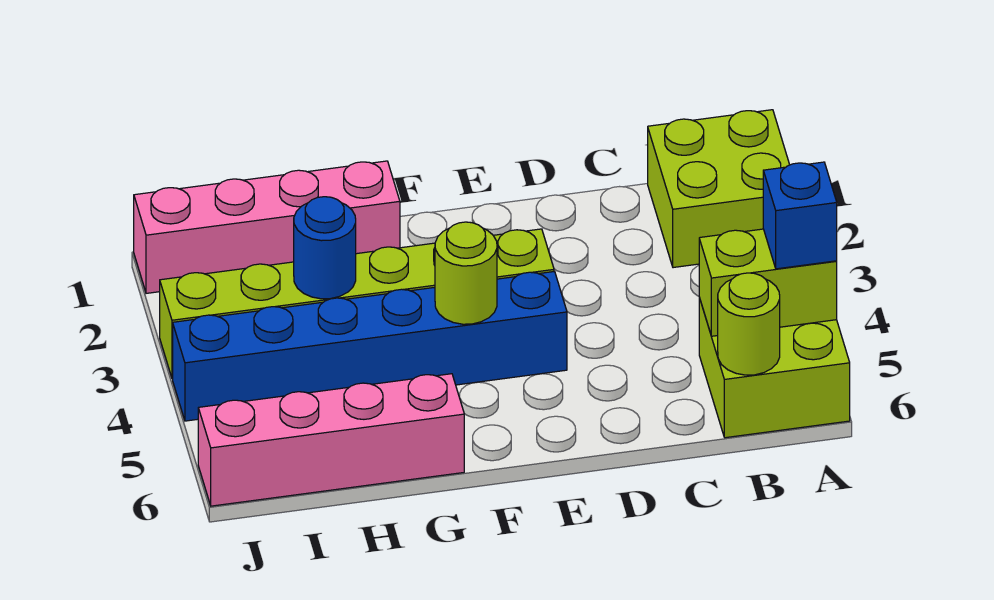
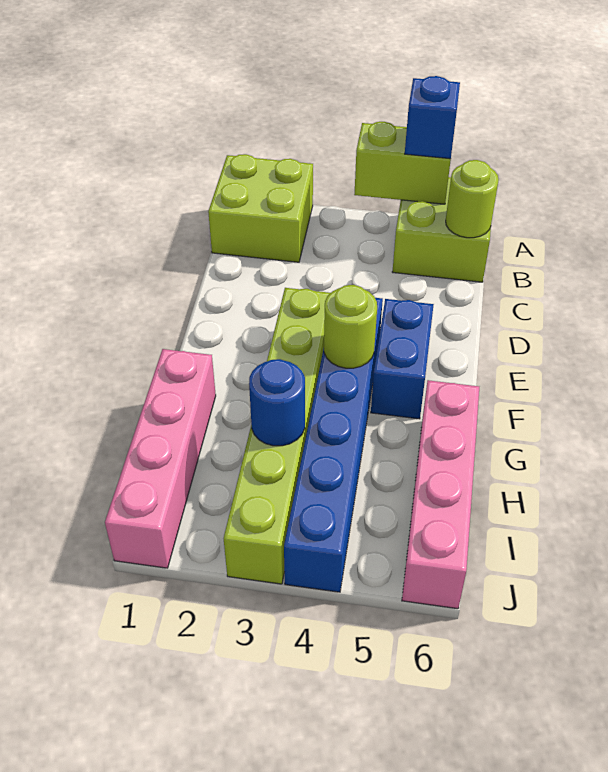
lime brick A5:B5 level 2 -> lime brick A4:A5 level 2
none -> blue brick E5:F5 level 1

